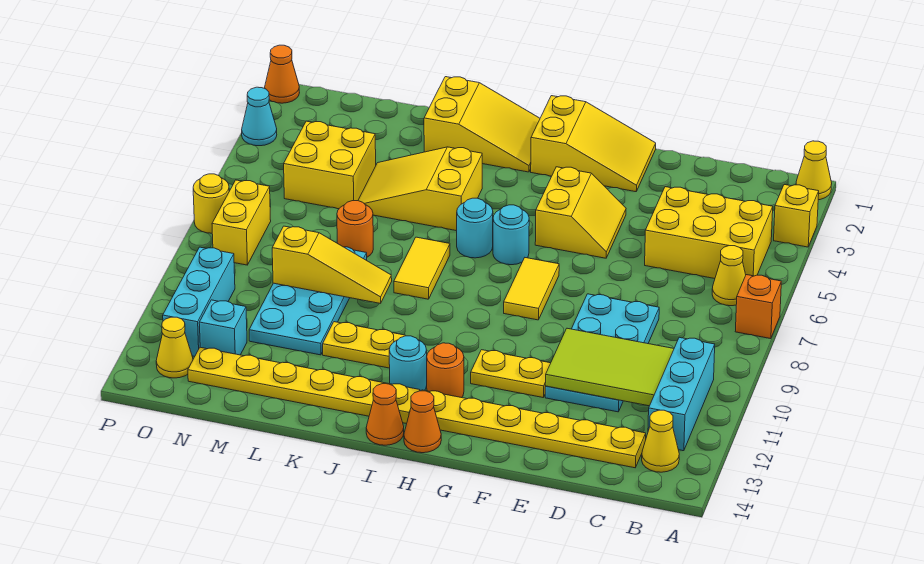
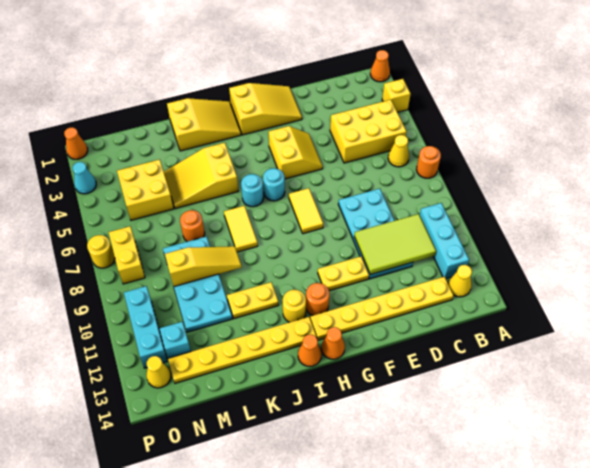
yellow cone A1 level 1 -> orange cone A1 level 1
orange brick A7 level 1 -> orange round brick A7 level 1
cyan round brick I12 level 1 -> yellow round brick I12 level 1

